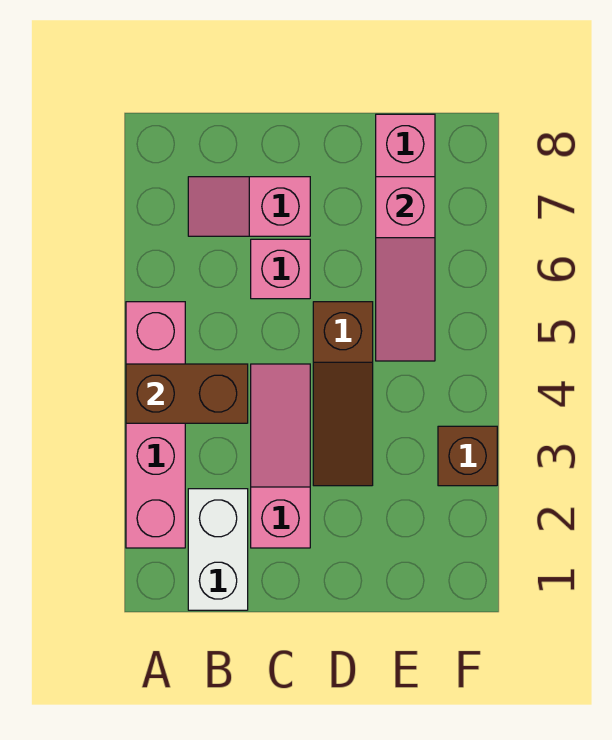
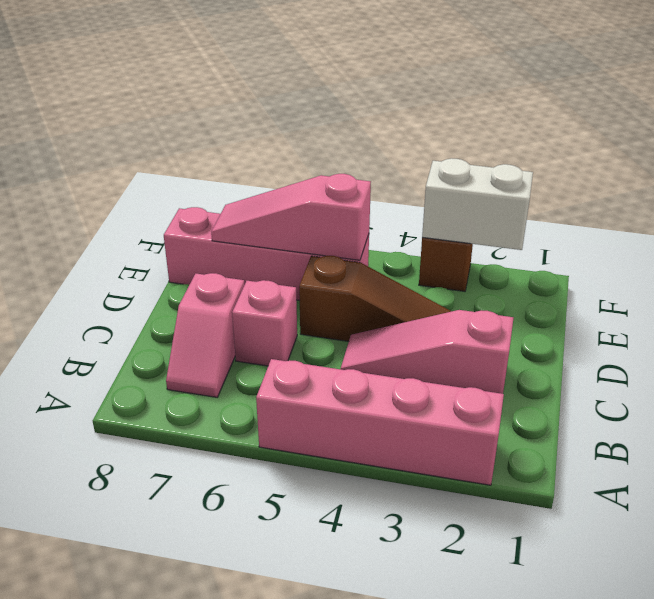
brown brick A4:B4 level 2 -> none
white brick B1:B2 level 1 -> white brick F2:F3 level 2
pink slope E5:E7 level 2 top 7 -> pink slope E5:E7 level 2 top 5

